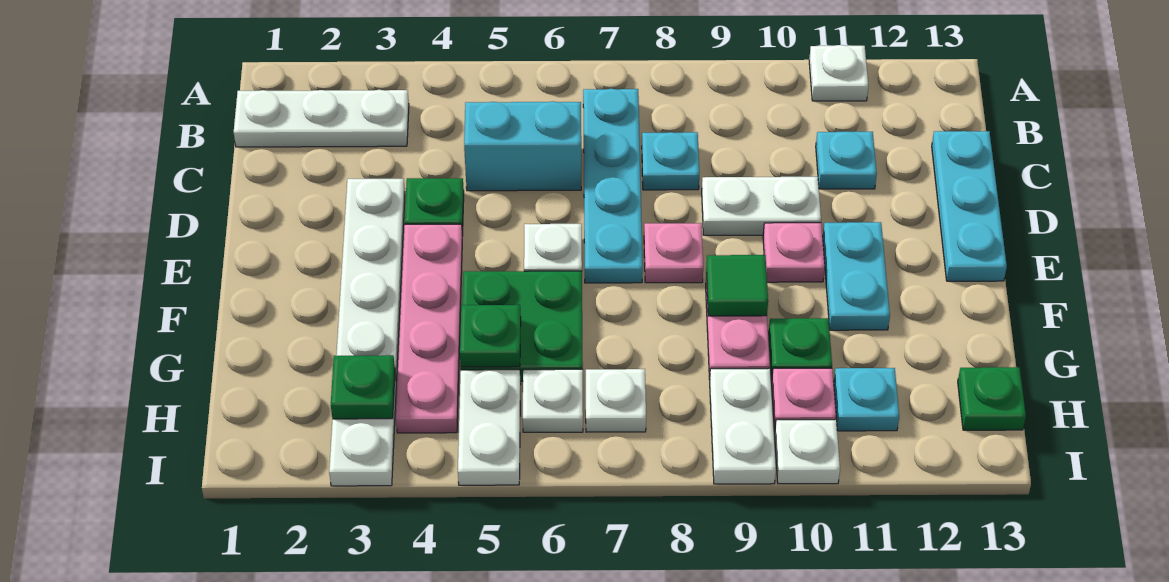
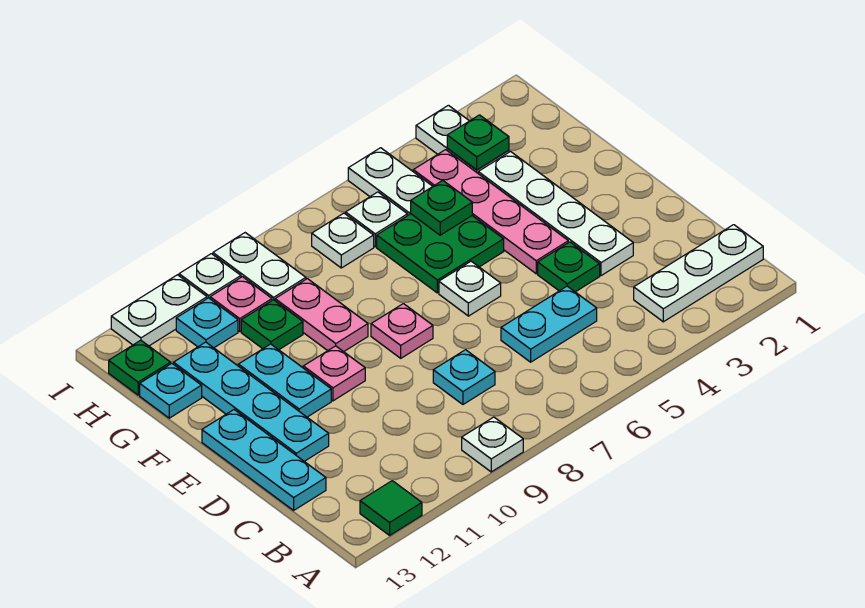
white plate A11 level 1 -> white plate A9 level 1
cyan plate B7:E7 level 1 -> cyan plate D12:G12 level 1
cyan brick C5:C6 level 1 -> cyan plate C5:C6 level 1
cyan plate C11 level 1 -> cyan plate G13 level 1
white plate D9:D10 level 1 -> white plate I11:I12 level 1
green tile F9 level 2 -> green tile A12 level 1

